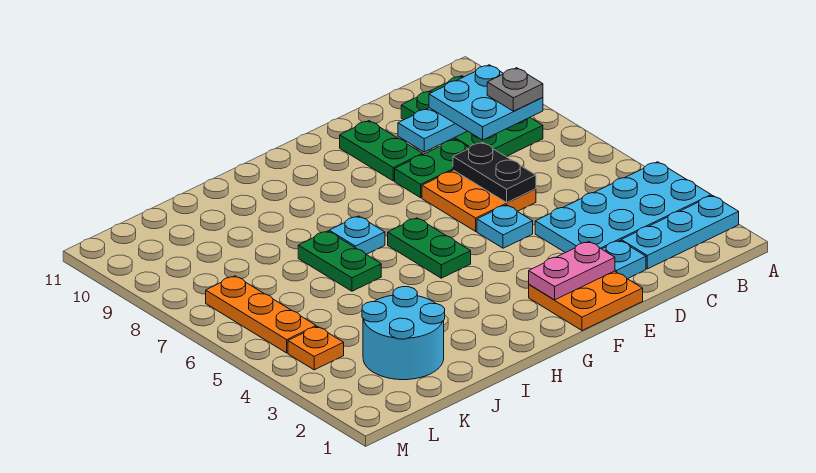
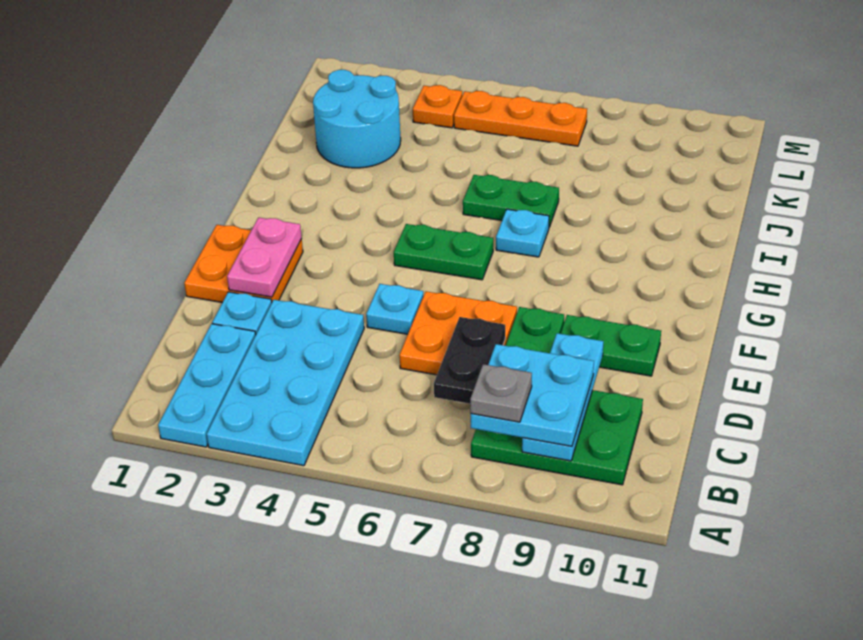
black plate D6:D7 level 2 -> black plate C7:D7 level 2

